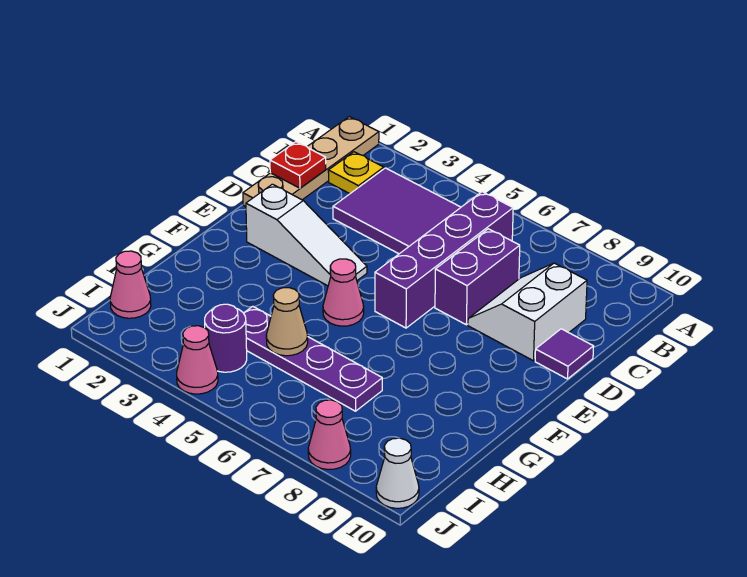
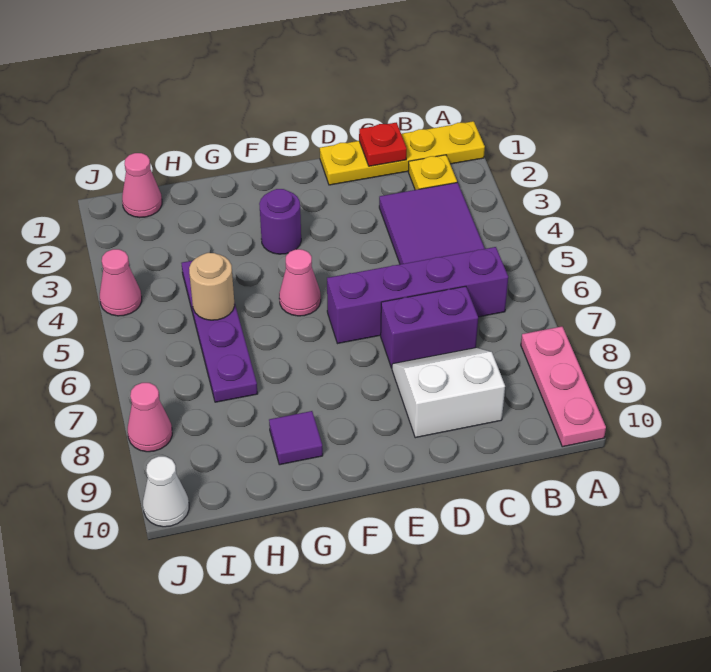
tan plate A1:D1 level 1 -> yellow plate A1:D1 level 1
none -> pink plate A8:A10 level 1
purple tile D10 level 1 -> purple tile G9 level 1
white slope E2:E4 level 1 top 2 -> none
tan cone H5 level 2 -> tan round brick H5 level 2
purple round brick I4 level 1 -> purple round brick F3 level 1

